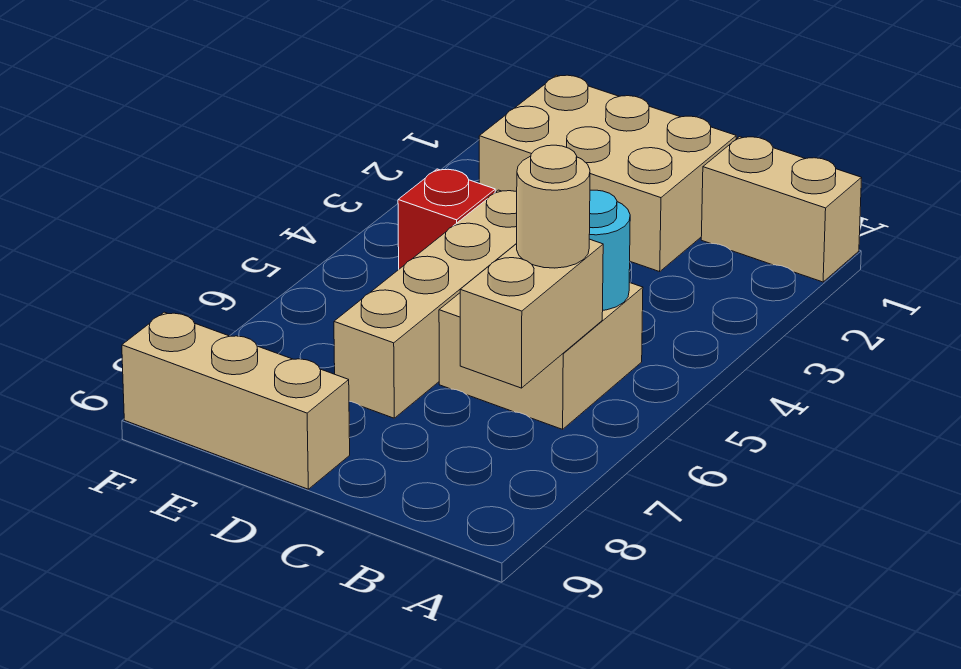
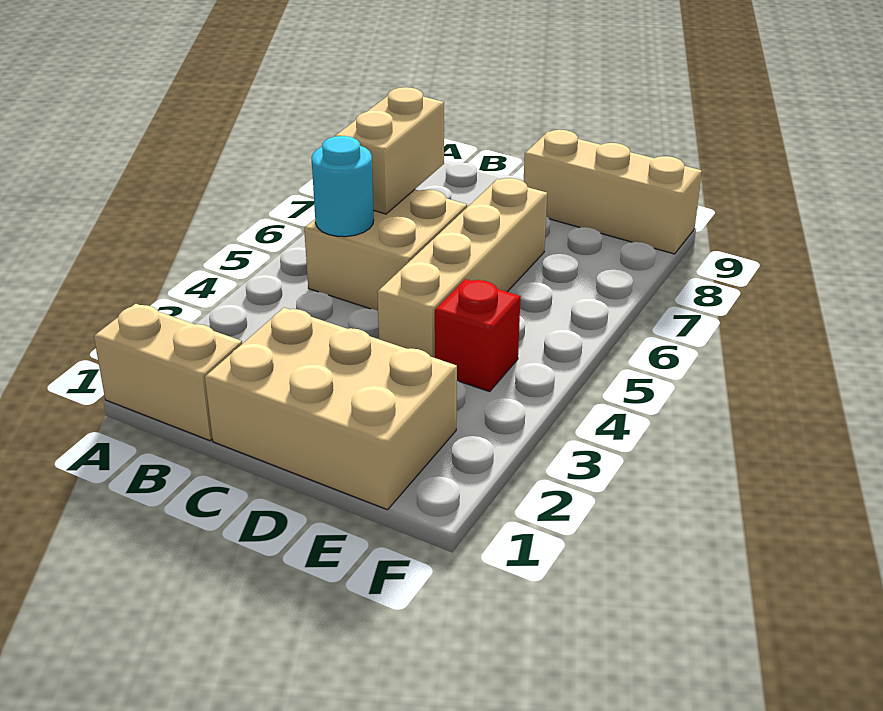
tan round brick B6 level 3 -> none

